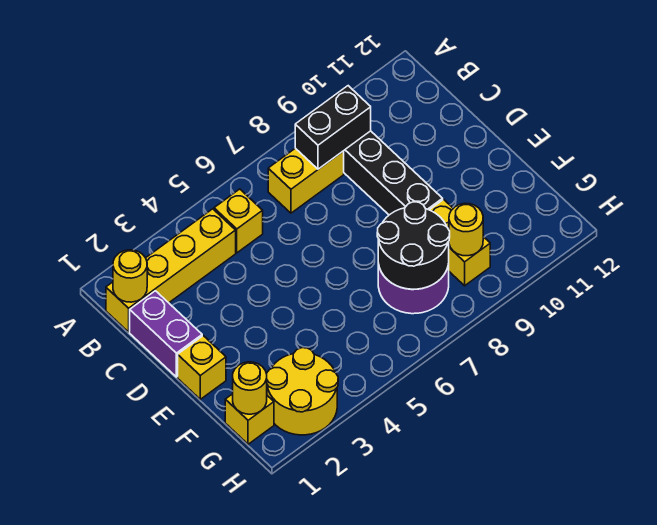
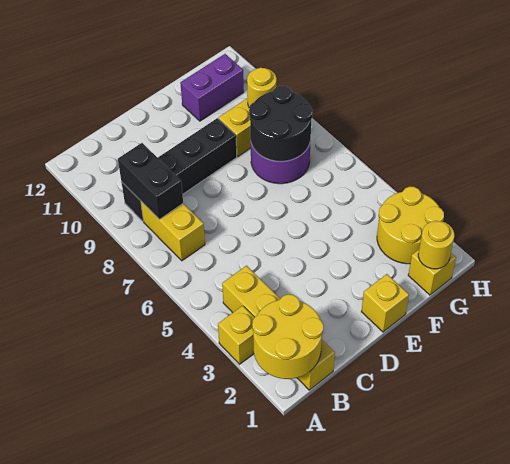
yellow round brick B1 level 2 -> yellow round brick A1:B2 level 2
yellow brick B5 level 1 -> yellow brick A3 level 1
purple brick C1:D1 level 1 -> purple brick F11:G11 level 1

